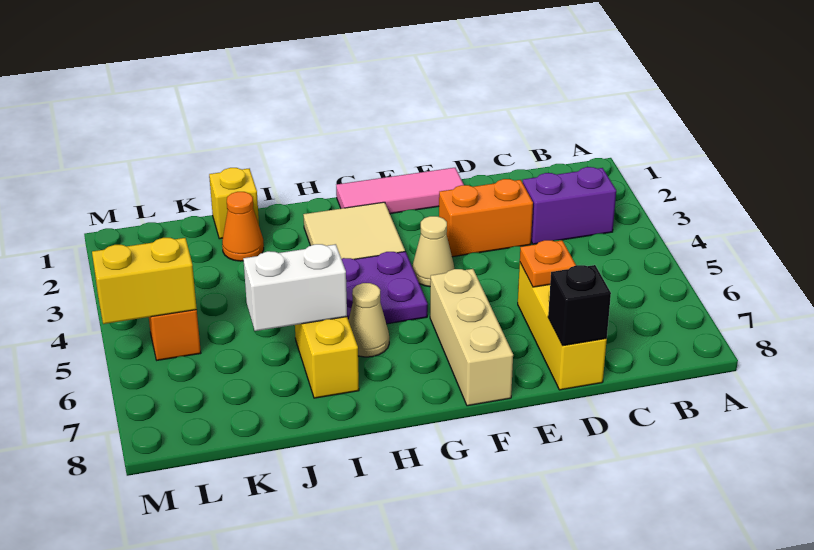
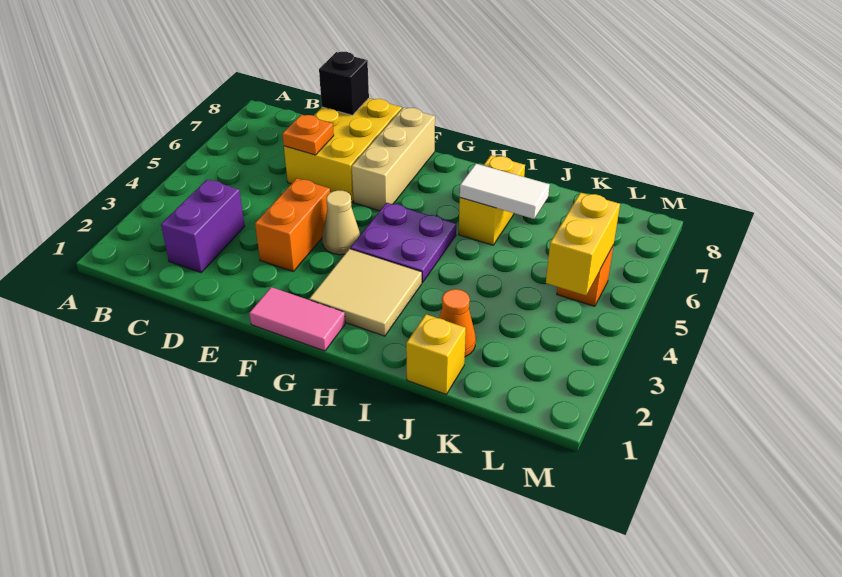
purple brick B3:C3 level 1 -> purple brick C2:C3 level 1
orange brick D3:E3 level 1 -> orange brick E3:E4 level 1
yellow brick D6:D8 level 1 -> yellow brick D6:E8 level 1
pink tile E1:G1 level 1 -> pink tile F1:G1 level 1
tan cone H6 level 1 -> none
white brick I6:J6 level 2 -> white tile I6:J6 level 2
yellow brick L5:M5 level 2 -> yellow brick L4:L5 level 2

